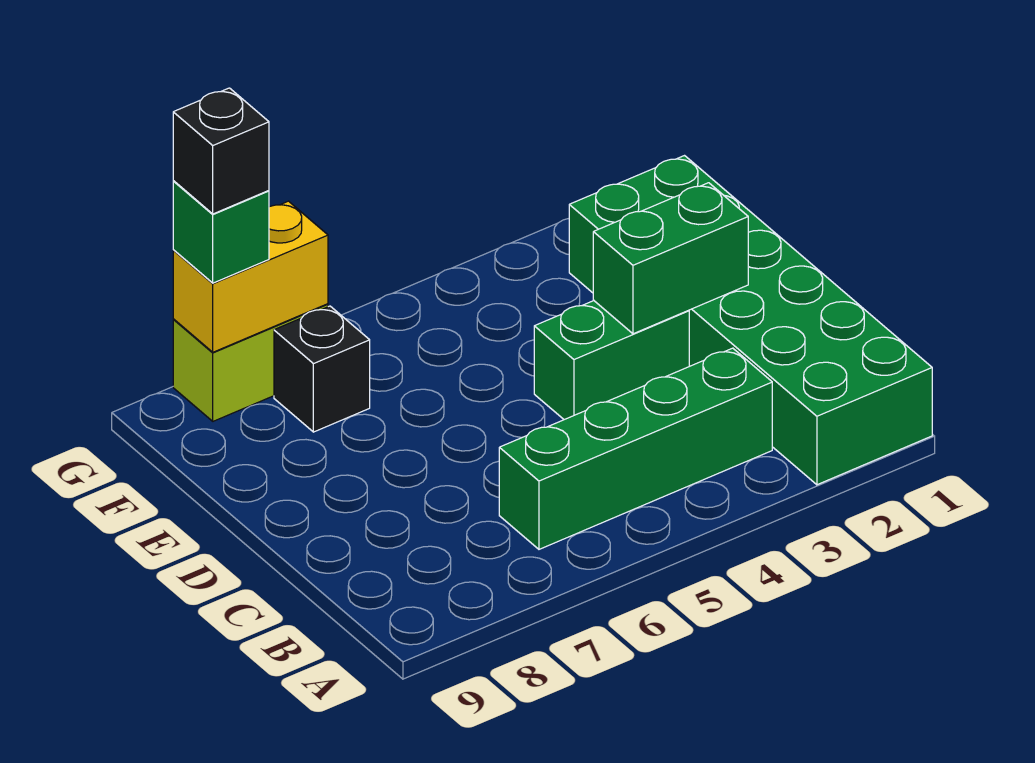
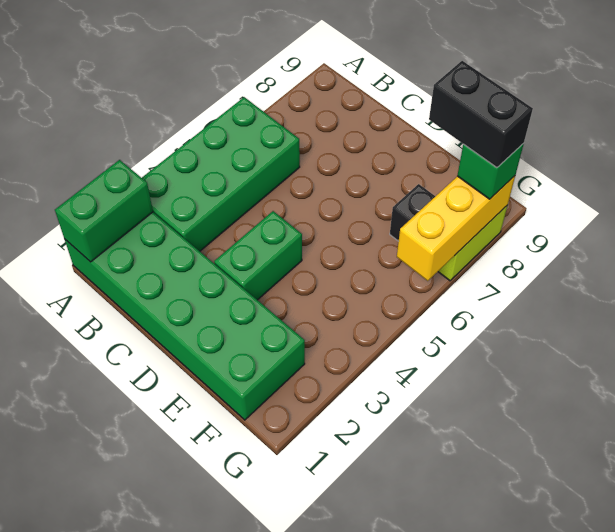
green brick B3:B6 level 1 -> green brick A3:B6 level 1
green brick D2:D3 level 2 -> green brick A1:A2 level 2
yellow brick G7:G8 level 2 -> yellow brick G6:G8 level 2
black brick G8 level 4 -> black brick F8:G8 level 4

